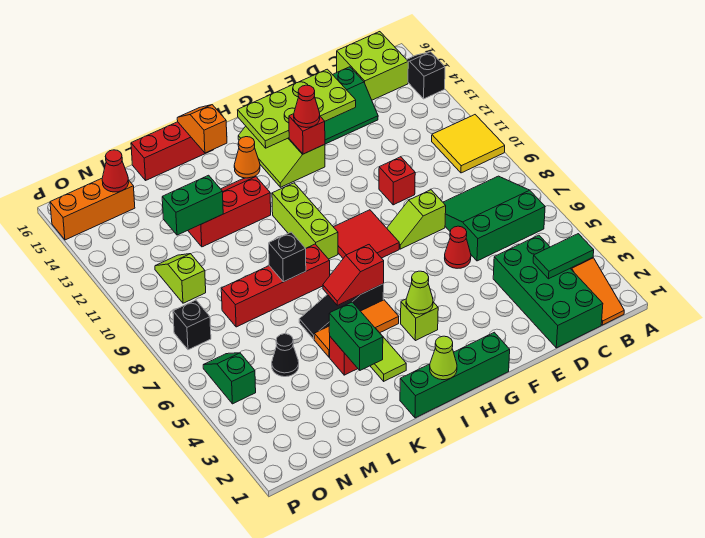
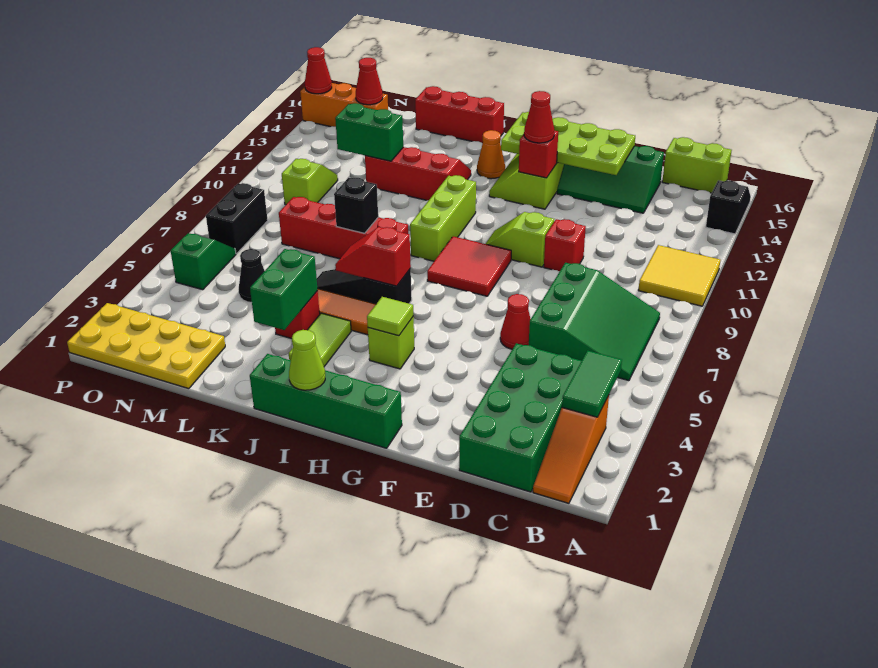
green tile B3:C3 level 2 -> green tile B3:B4 level 2
green slope B6:D8 level 1 top 6 -> green slope B6:D8 level 1 top D
lime brick B15:C16 level 1 -> lime brick B16:C16 level 1
lime slope E8:F8 level 1 top E -> lime slope F10:G10 level 1 top F
lime cone H4 level 2 -> lime tile H4 level 2
orange slope J15:J16 level 2 top 15 -> none
none -> yellow plate M1:P2 level 1
black brick O8 level 1 -> black brick O7:O8 level 1
none -> red cone P15 level 2

